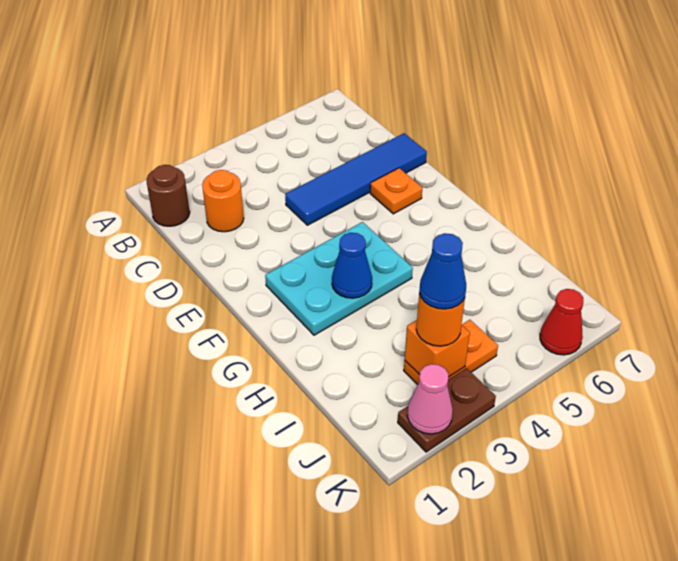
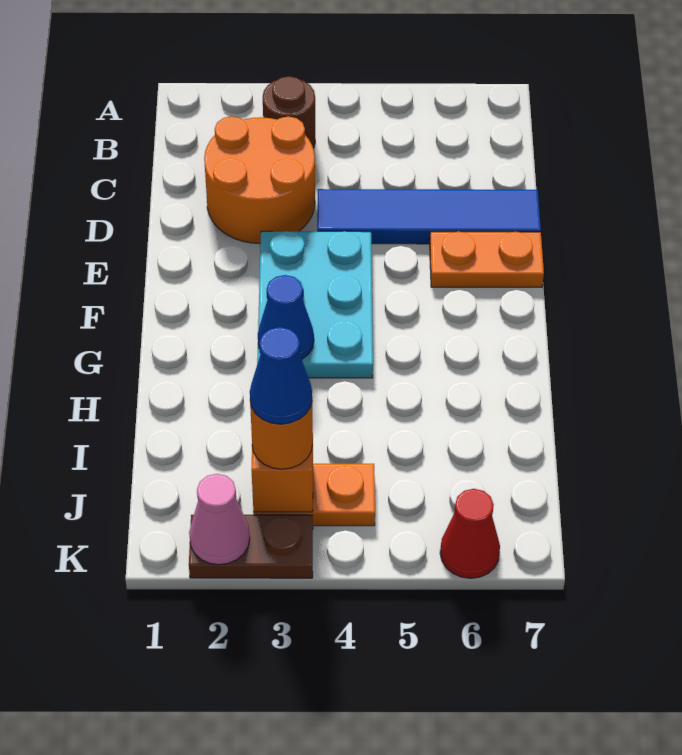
brown round brick B1 level 1 -> brown round brick B3 level 1
orange round brick C2 level 1 -> orange round brick C2:D3 level 1
orange plate E6 level 1 -> orange plate E6:E7 level 1
cyan plate F2:G4 level 1 -> cyan plate E3:G4 level 1

